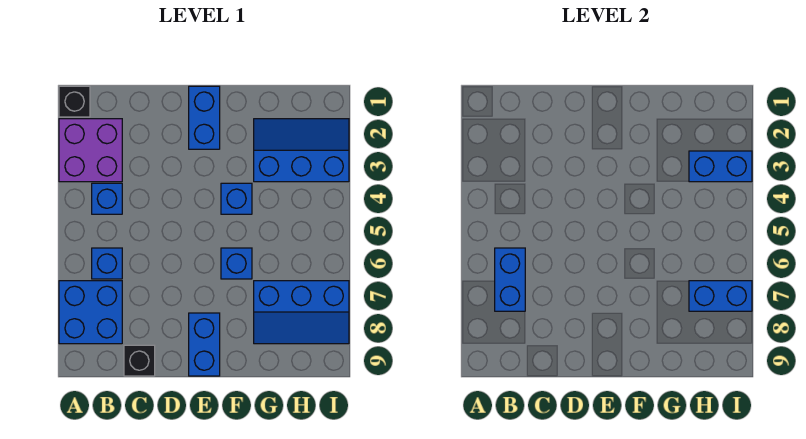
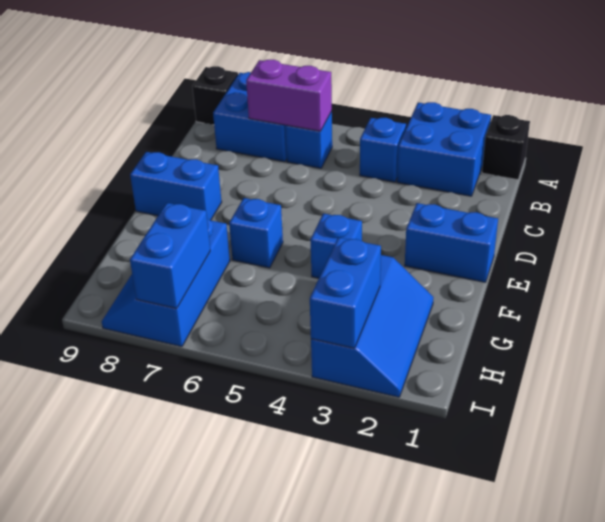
purple brick A2:B3 level 1 -> blue brick A2:B3 level 1
blue brick B6:B7 level 2 -> purple brick B6:B7 level 2
black brick C9 level 1 -> black brick A9 level 1

